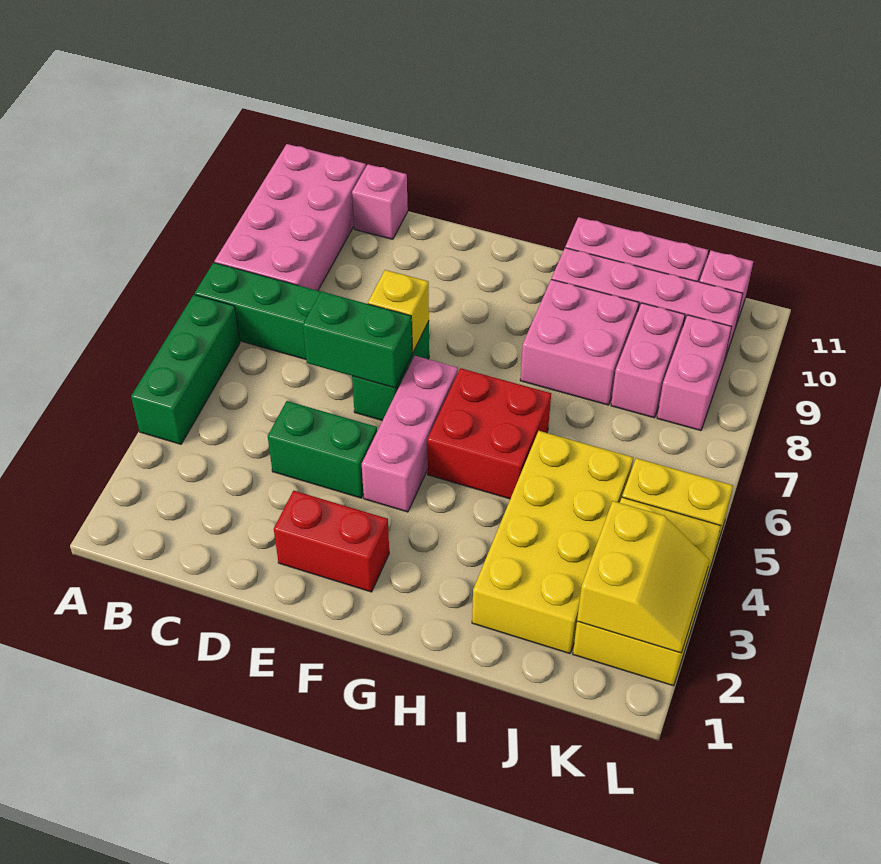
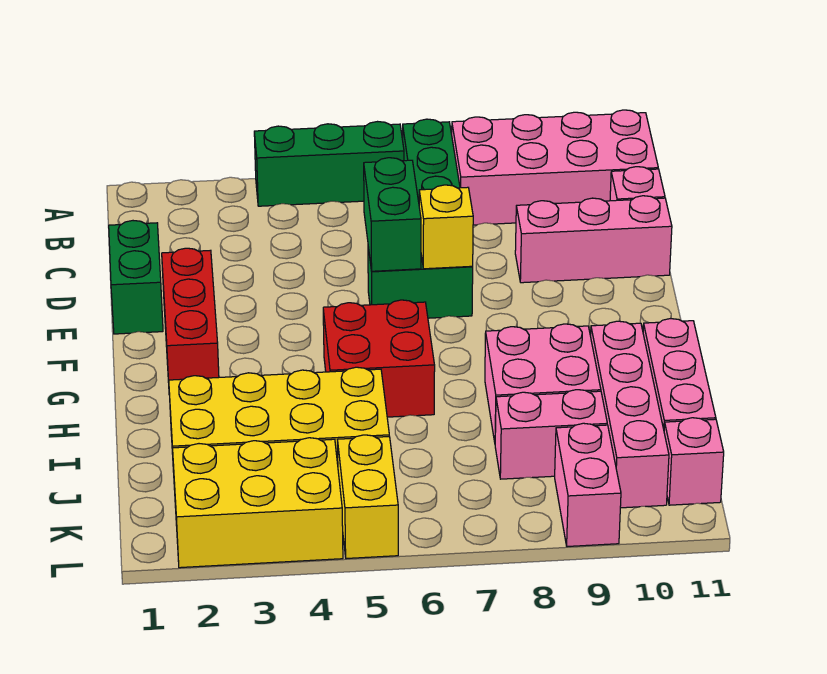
green brick D4:E4 level 1 -> green brick D1:E1 level 1
red brick E2:F2 level 1 -> red brick E2:G2 level 1
pink brick F4:F6 level 1 -> pink brick D9:D11 level 1
yellow slope K2:L3 level 2 top K -> none
pink brick K8:K9 level 1 -> pink brick K9:L9 level 1

